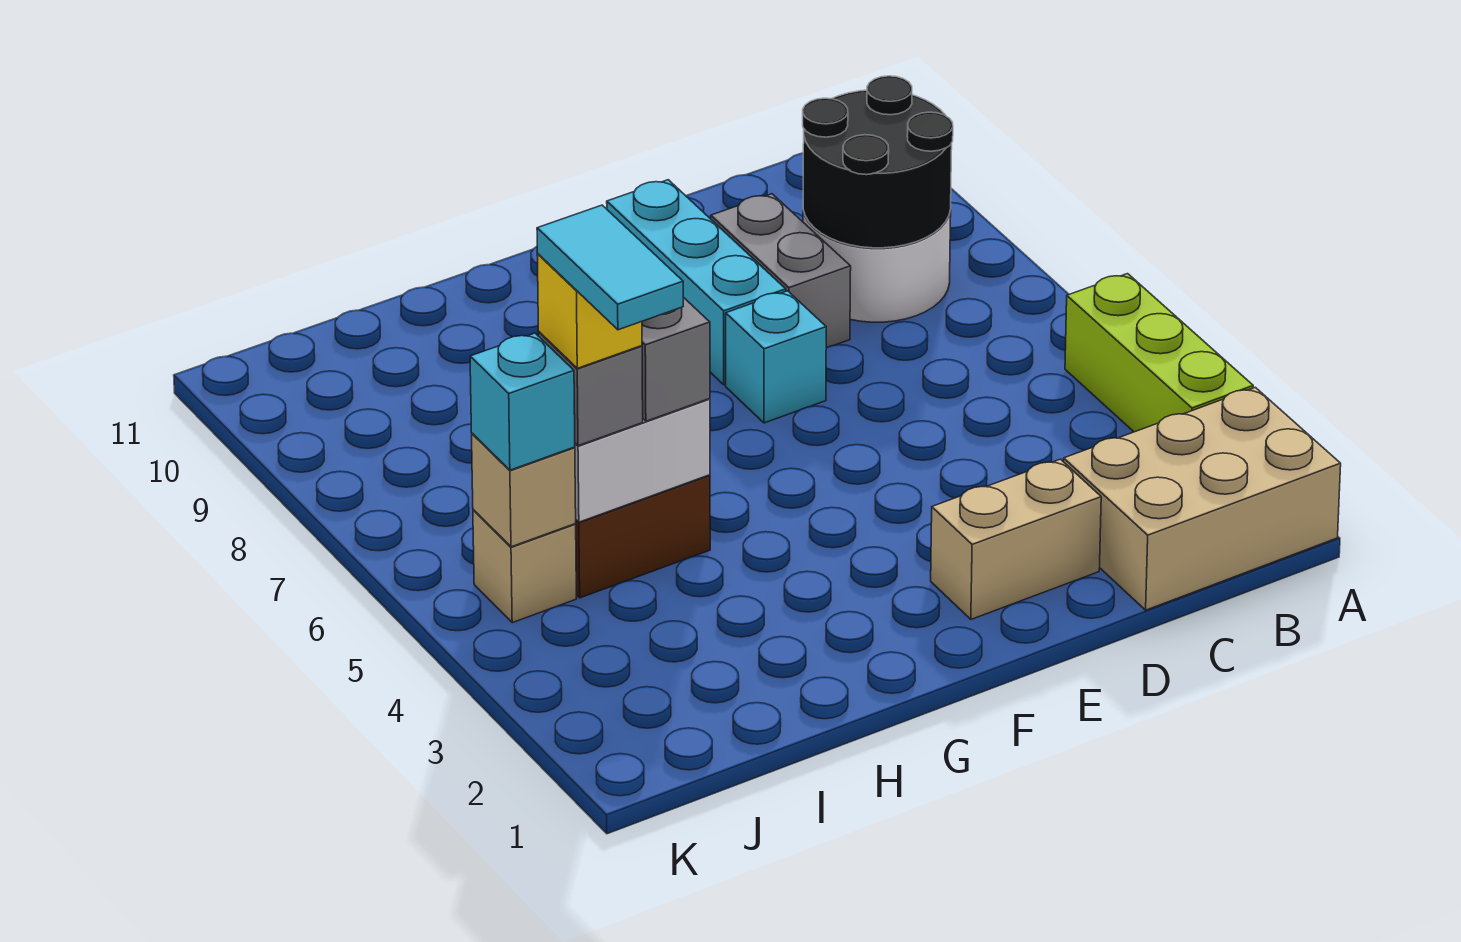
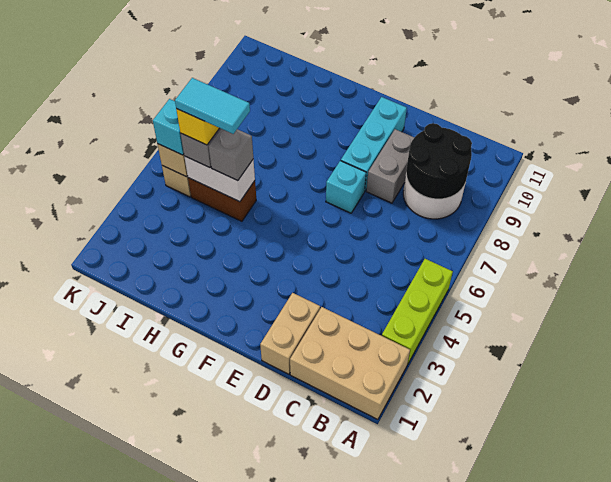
tan brick D2:E2 level 1 -> tan brick D1:D2 level 1
cyan tile I4:I5 level 5 -> cyan tile H5:I5 level 5

